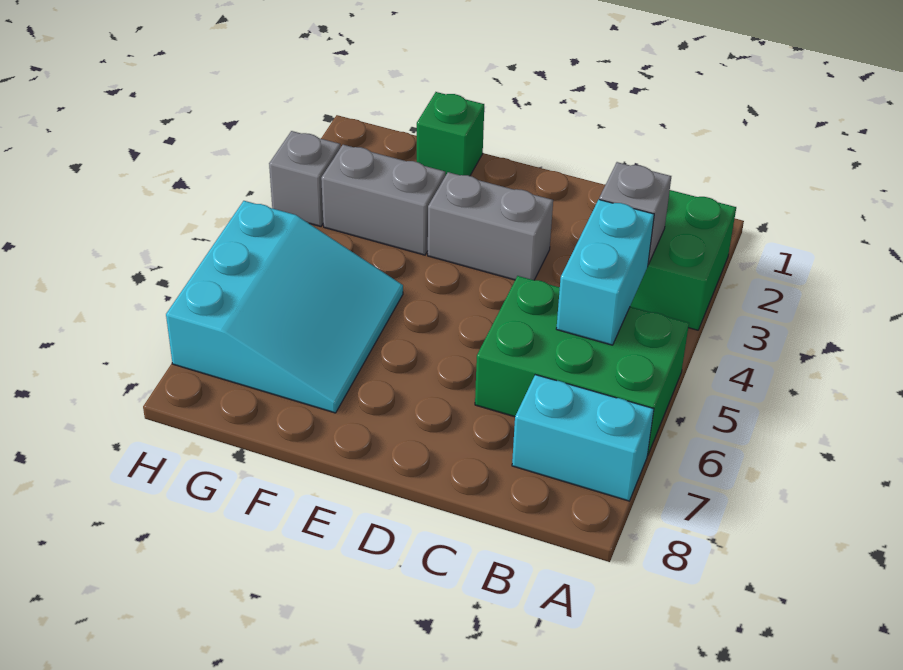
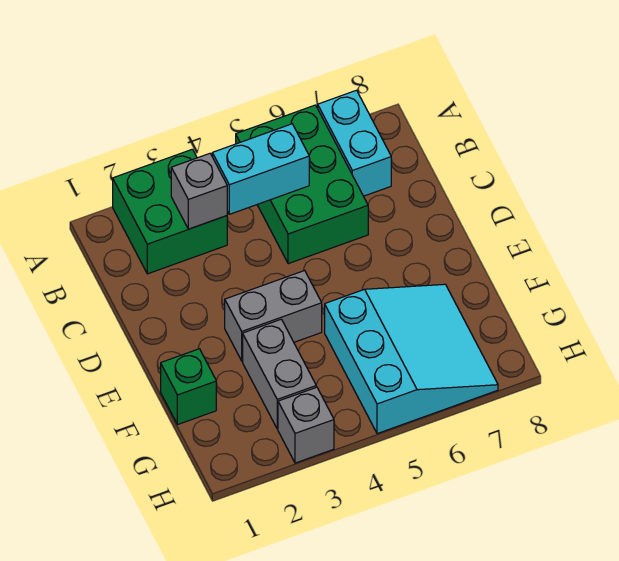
grey brick D3:E3 level 1 -> grey brick E3:E4 level 1
cyan slope F5:H7 level 1 top H -> cyan slope F5:H7 level 1 top 5

